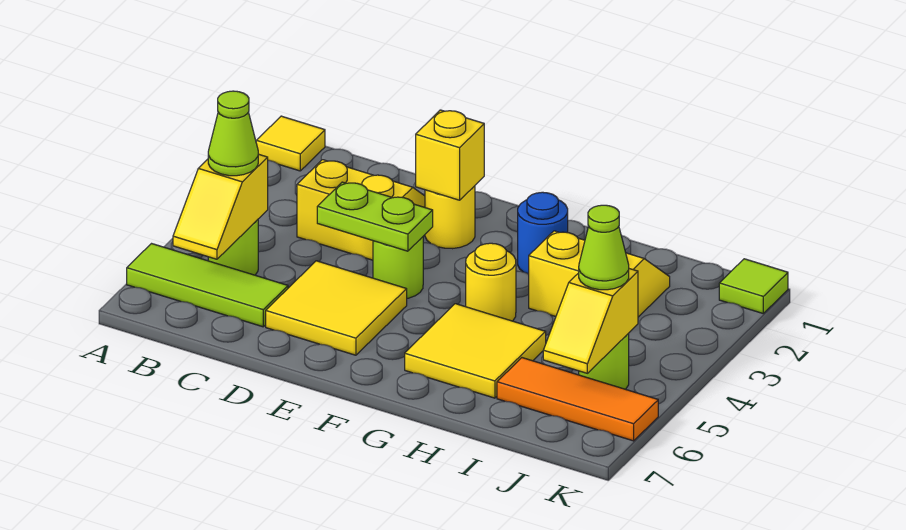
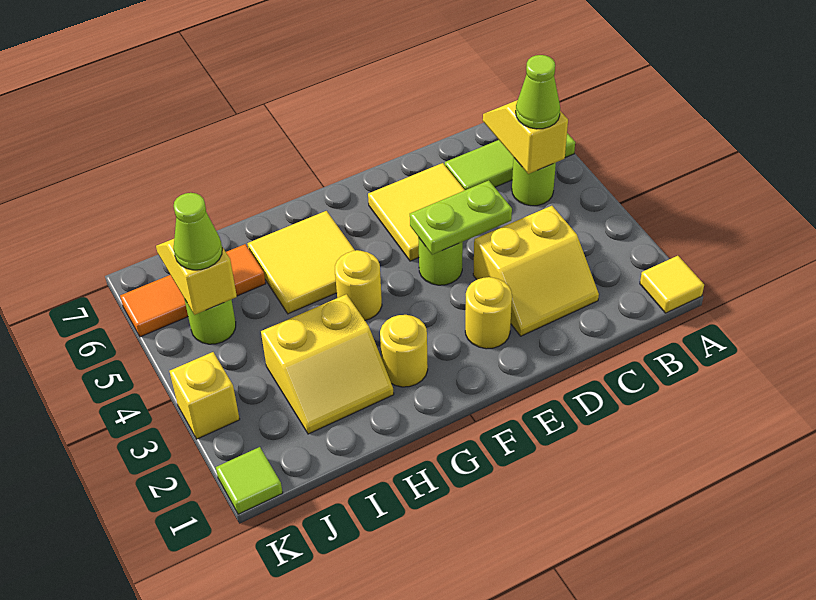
yellow brick E2 level 2 -> yellow brick K3 level 1
blue round brick G2 level 1 -> yellow round brick G2 level 1

